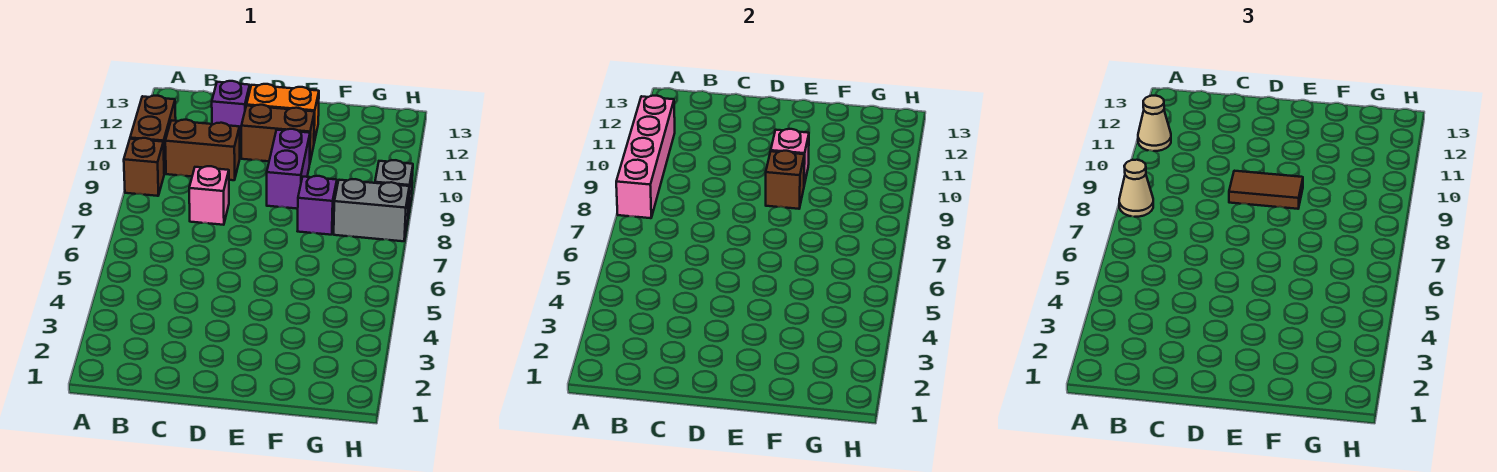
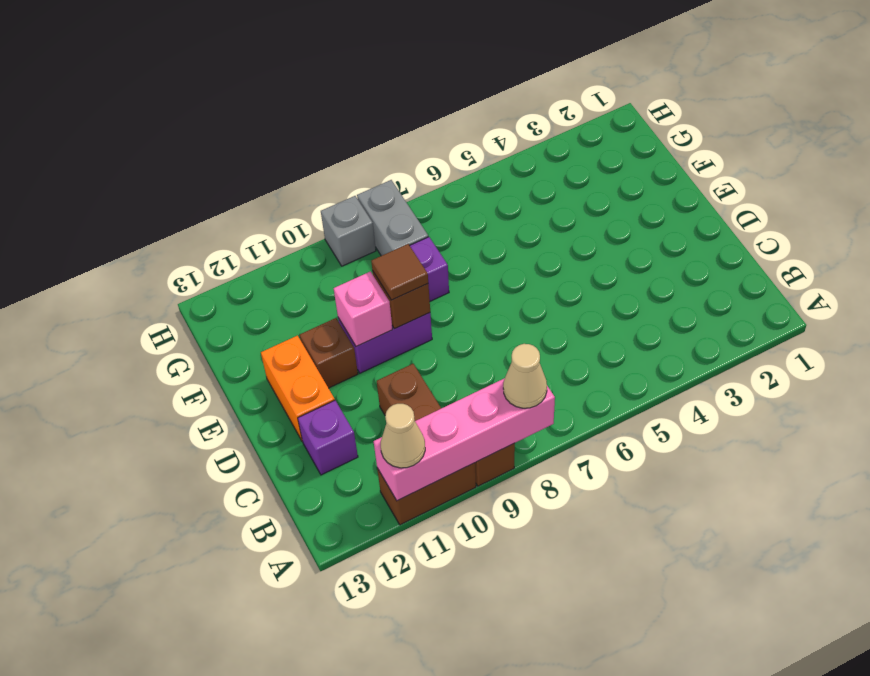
pink brick C8 level 1 -> none
brown tile D9:E9 level 3 -> brown tile E9 level 3
brown brick D11:E11 level 1 -> brown brick E11 level 1

